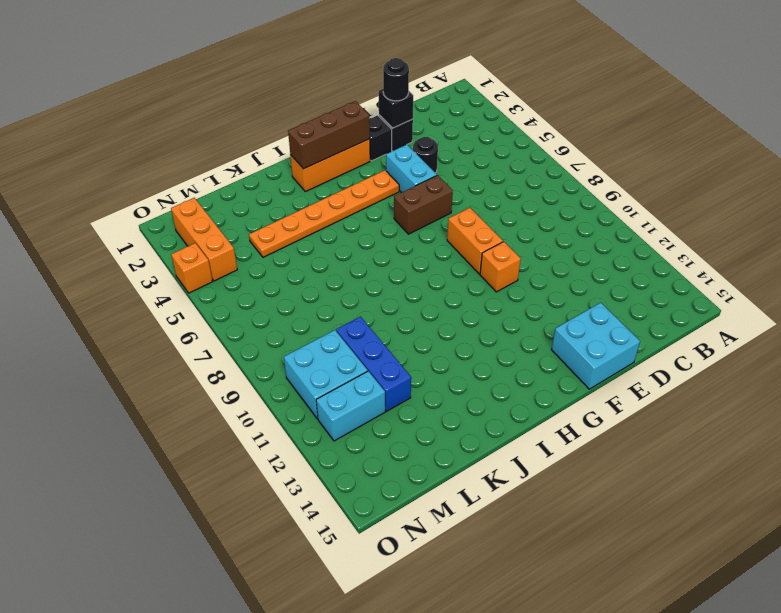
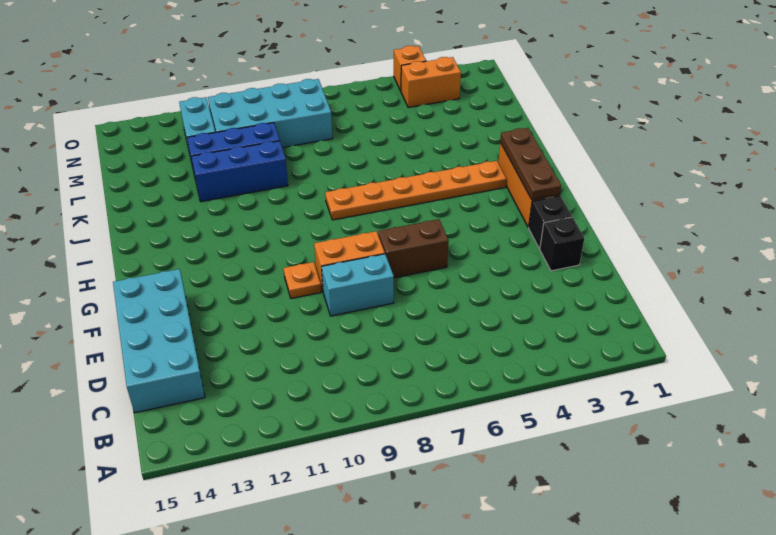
black brick E2 level 2 -> none
black round brick E2 level 3 -> none
black round brick E4 level 1 -> none
cyan brick E14:F15 level 1 -> cyan brick C14:F15 level 1
cyan brick F4:F5 level 1 -> cyan brick E8:E9 level 1
brown brick F6:G6 level 1 -> brown brick F6:F7 level 1
orange brick F10 level 1 -> orange plate F10 level 1
brown brick G2:I2 level 2 -> brown plate G2:I2 level 2
orange plate G4:L4 level 1 -> orange plate I3:I8 level 1
none -> blue brick K10:K12 level 1
cyan brick M10:N11 level 1 -> cyan brick M8:N11 level 1
orange brick N2:N4 level 1 -> orange brick N3:N4 level 1

